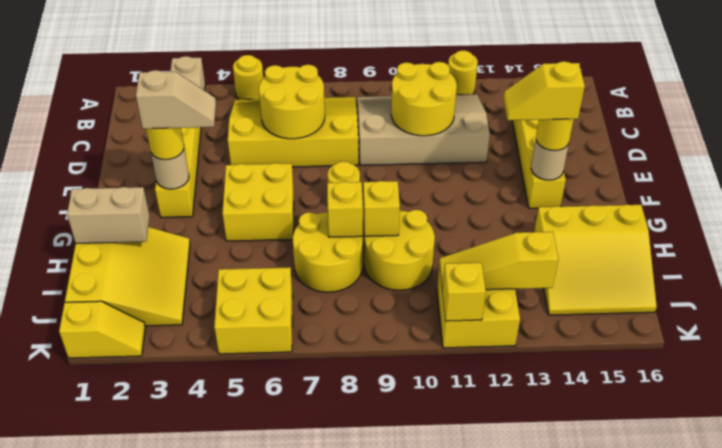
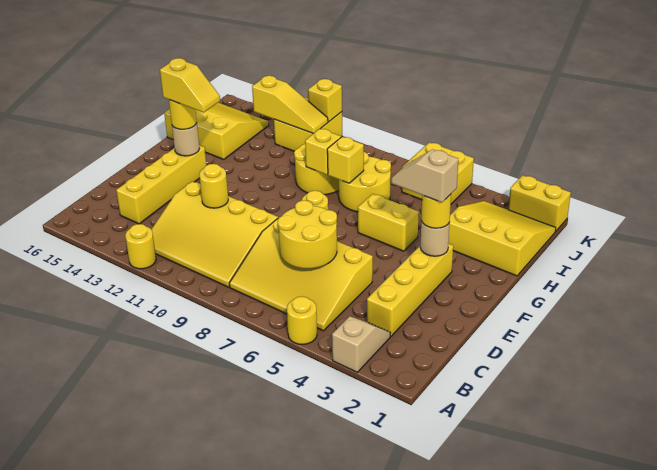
tan slope B9:D12 level 1 top D -> yellow slope B9:D12 level 1 top D
yellow round brick C10:D11 level 2 -> yellow round brick D11 level 2
yellow brick F5:G6 level 1 -> yellow brick G5:G6 level 1
yellow slope H1:J3 level 1 top 1 -> yellow slope H1:J3 level 1 top H
tan brick H1:H2 level 2 -> none
yellow slope K1:K2 level 1 top 1 -> yellow brick K1:K2 level 1

